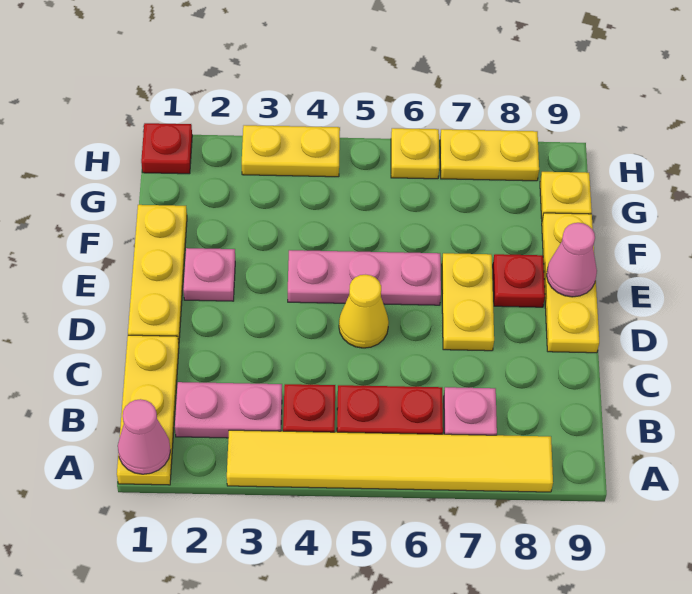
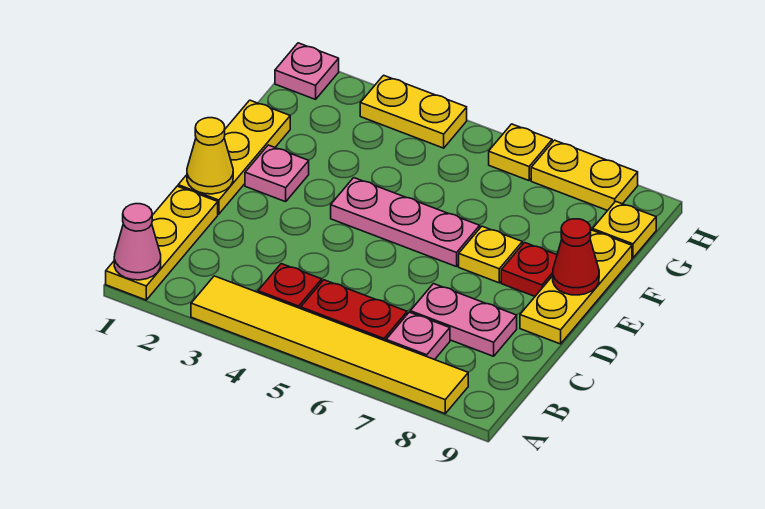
pink plate B2:B3 level 1 -> pink plate C7:C8 level 1
yellow cone D5 level 1 -> yellow cone D1 level 2
yellow plate D7:E7 level 1 -> yellow plate E7 level 1
pink cone E9 level 2 -> red cone E9 level 2
red plate H1 level 1 -> pink plate H1 level 1

